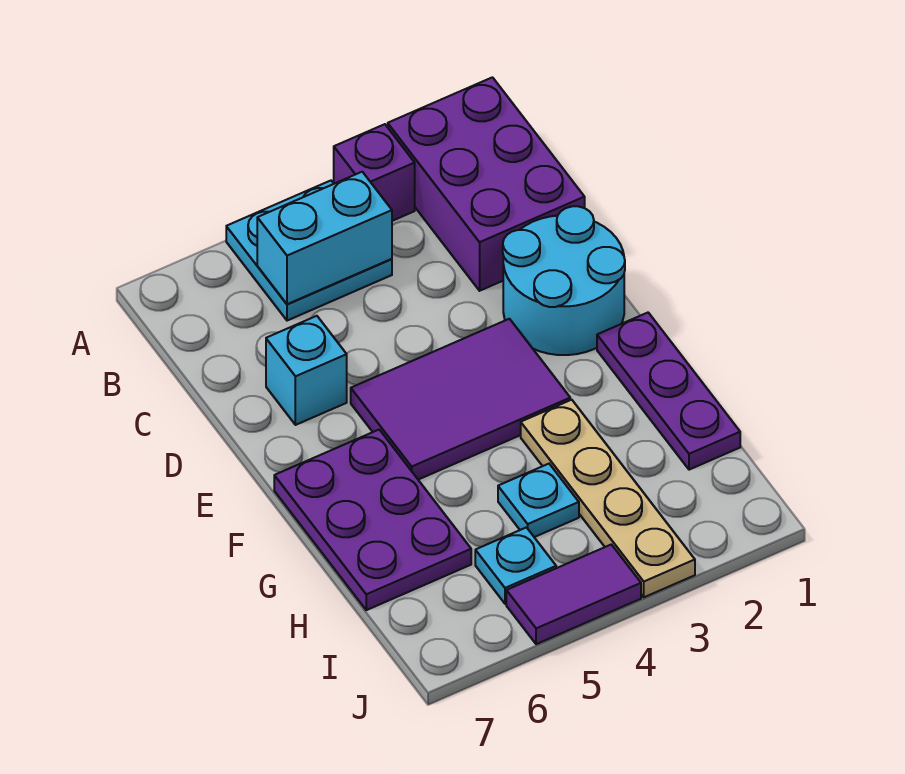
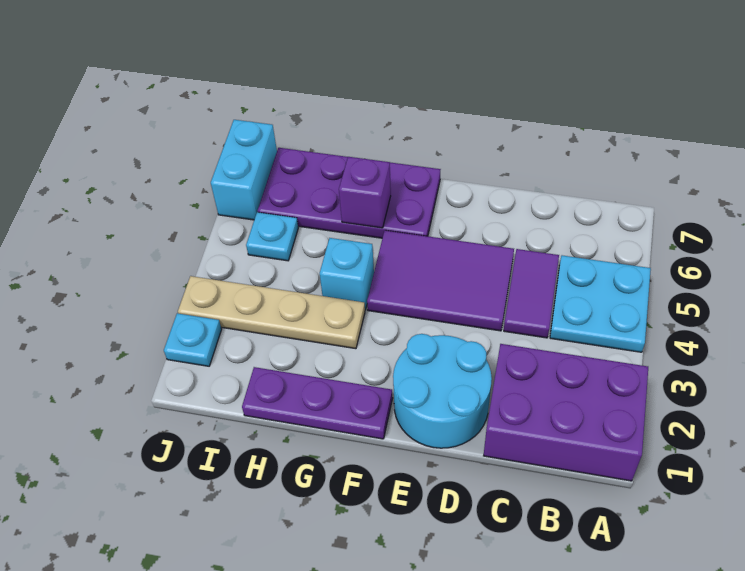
purple brick A3 level 1 -> purple brick G6 level 2
cyan brick B4:B5 level 2 -> cyan brick J6:J7 level 1
cyan brick D6 level 1 -> cyan brick G4 level 1
purple tile E3:F5 level 1 -> purple tile D4:F5 level 1
purple plate F6:H7 level 1 -> purple plate F6:I7 level 1
cyan plate H4 level 1 -> cyan plate J2 level 1
purple tile J4:J5 level 1 -> purple tile C4:C5 level 1

